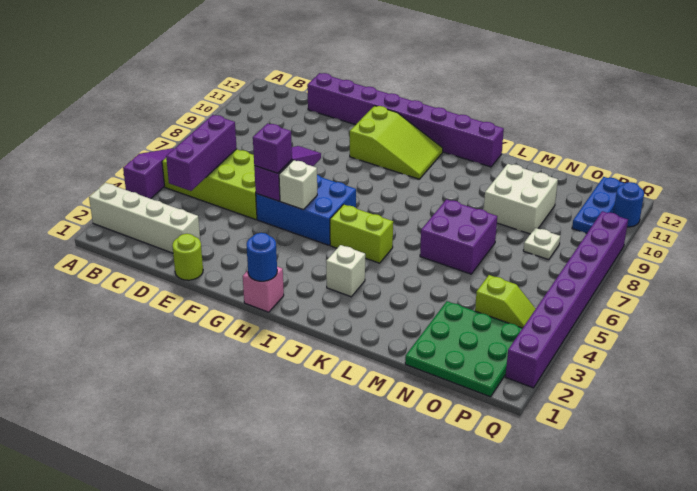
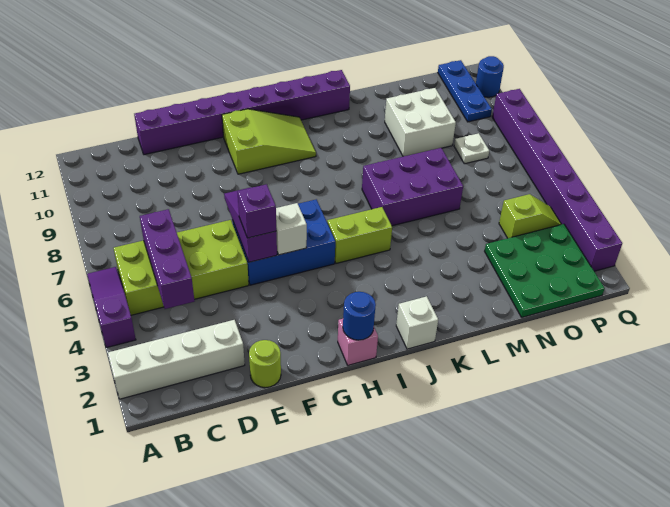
white brick J3 level 1 -> white brick J1 level 1
purple brick L6:M7 level 1 -> purple brick K6:M7 level 1

